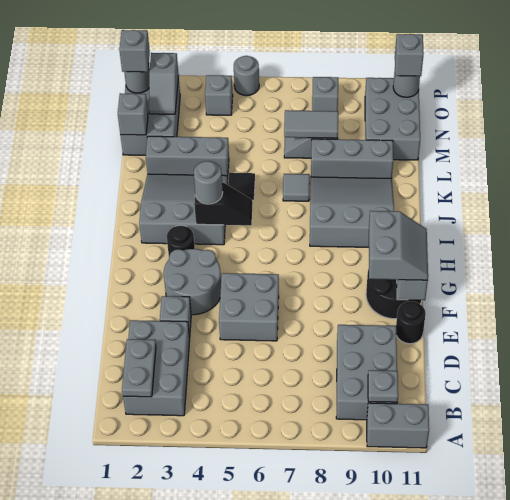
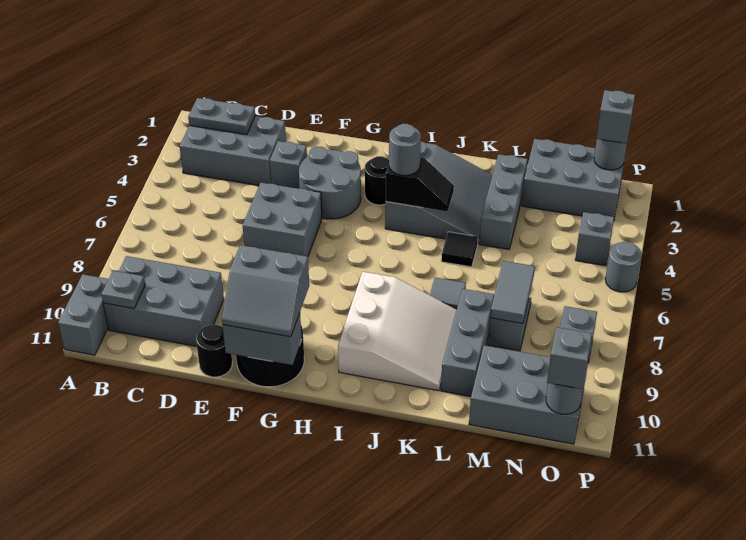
black slope I4:I5 level 2 top 4 -> black slope I4:J4 level 2 top I
grey slope I8:K10 level 1 top I -> white slope I8:K10 level 1 top I
grey brick M1 level 2 -> none
grey slope N2:O2 level 2 top O -> none

